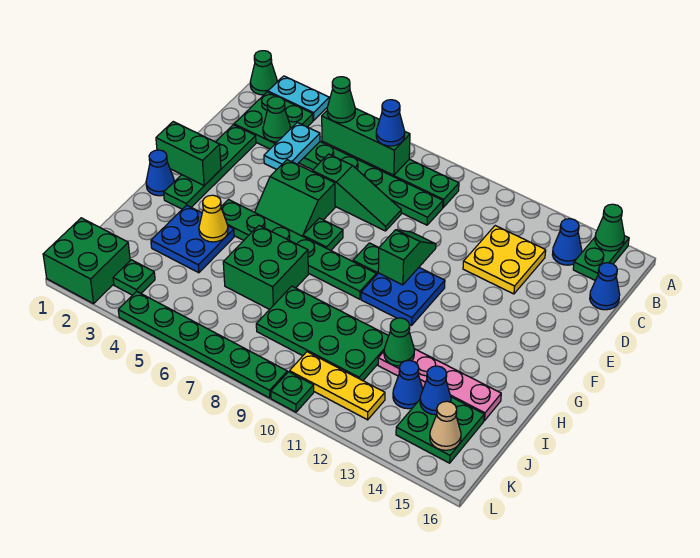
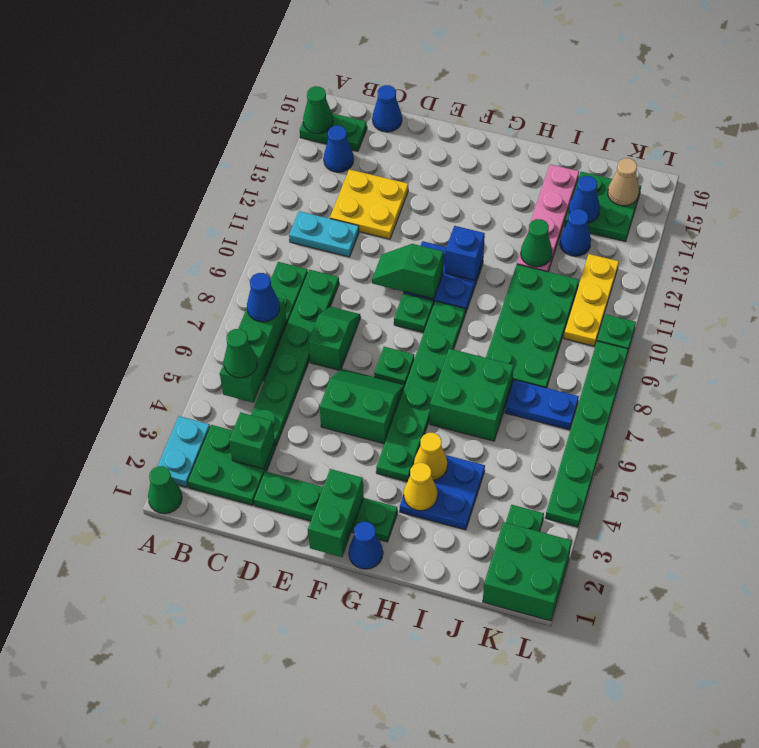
green cone C3 level 2 -> green brick C3 level 2
cyan plate C4:D4 level 2 -> cyan plate B11:C11 level 1
green slope D6:D8 level 1 top 6 -> green slope D7:D8 level 1 top 7
green slope E5:F6 level 1 top E -> green slope E5:F6 level 1 top 5
none -> blue brick G11 level 2
none -> yellow cone H3 level 2
none -> blue plate J7:K7 level 1

